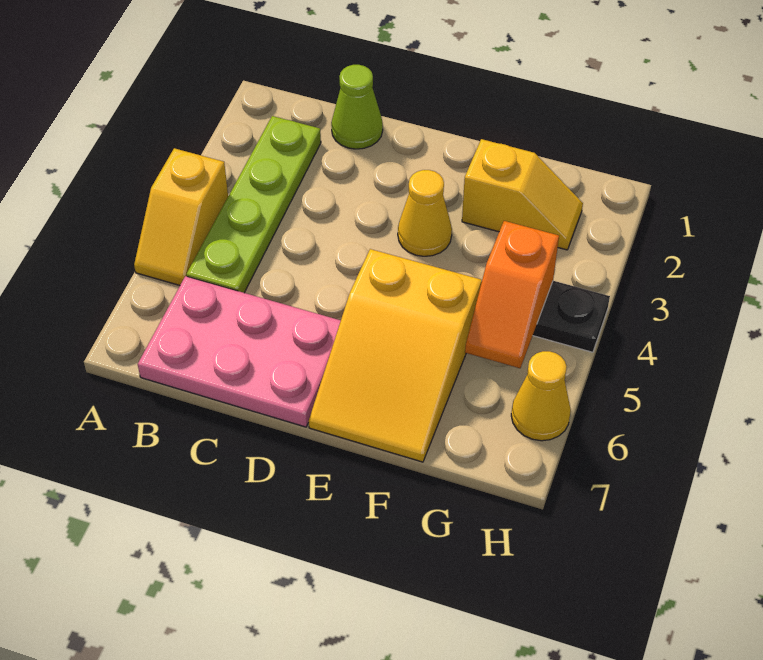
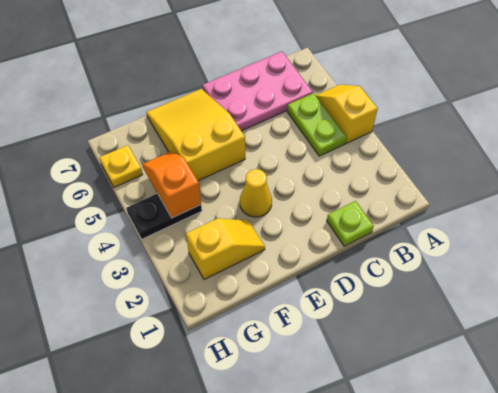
lime plate B2:B5 level 1 -> lime plate B4:B5 level 1
lime cone C1 level 1 -> lime plate C1 level 1
yellow slope F2:G2 level 1 top F -> yellow slope F2:G2 level 1 top G
yellow cone H6 level 1 -> yellow plate H6 level 1

